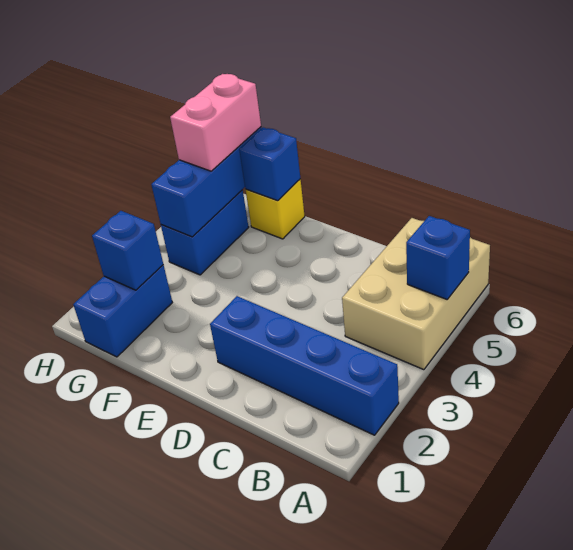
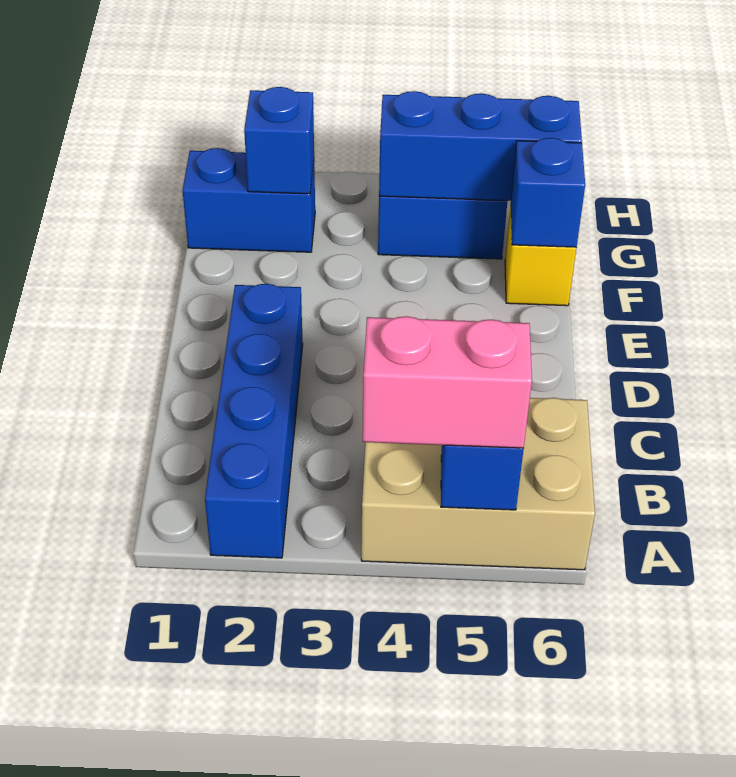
pink brick G5:G6 level 3 -> pink brick A4:A5 level 3

